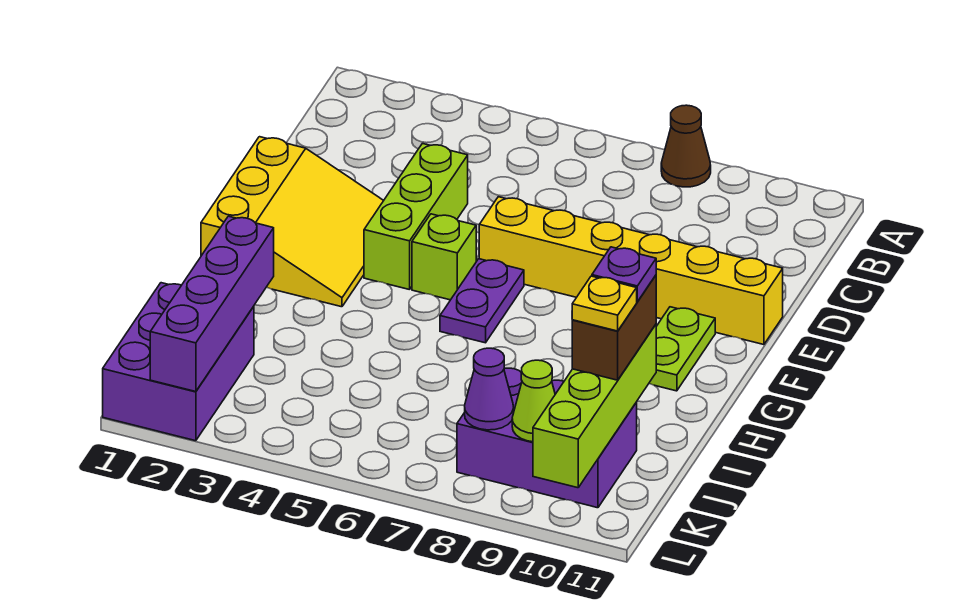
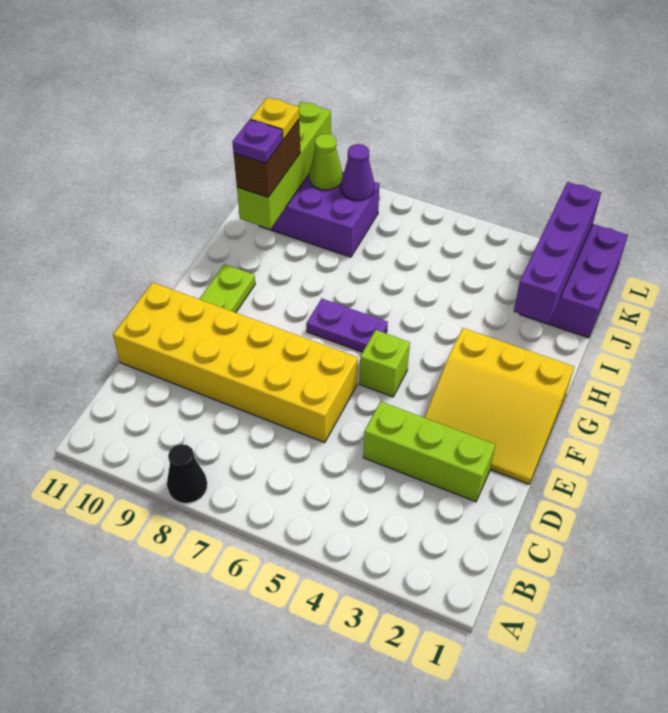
brown cone A8 level 1 -> black cone A8 level 1
lime brick D4:F4 level 1 -> lime brick D2:D4 level 1
yellow slope E1:G3 level 1 top 1 -> yellow slope E1:G3 level 1 top G
yellow brick E6:E11 level 1 -> yellow brick D6:E11 level 1
purple plate F6:G6 level 1 -> purple plate G6:G7 level 1

